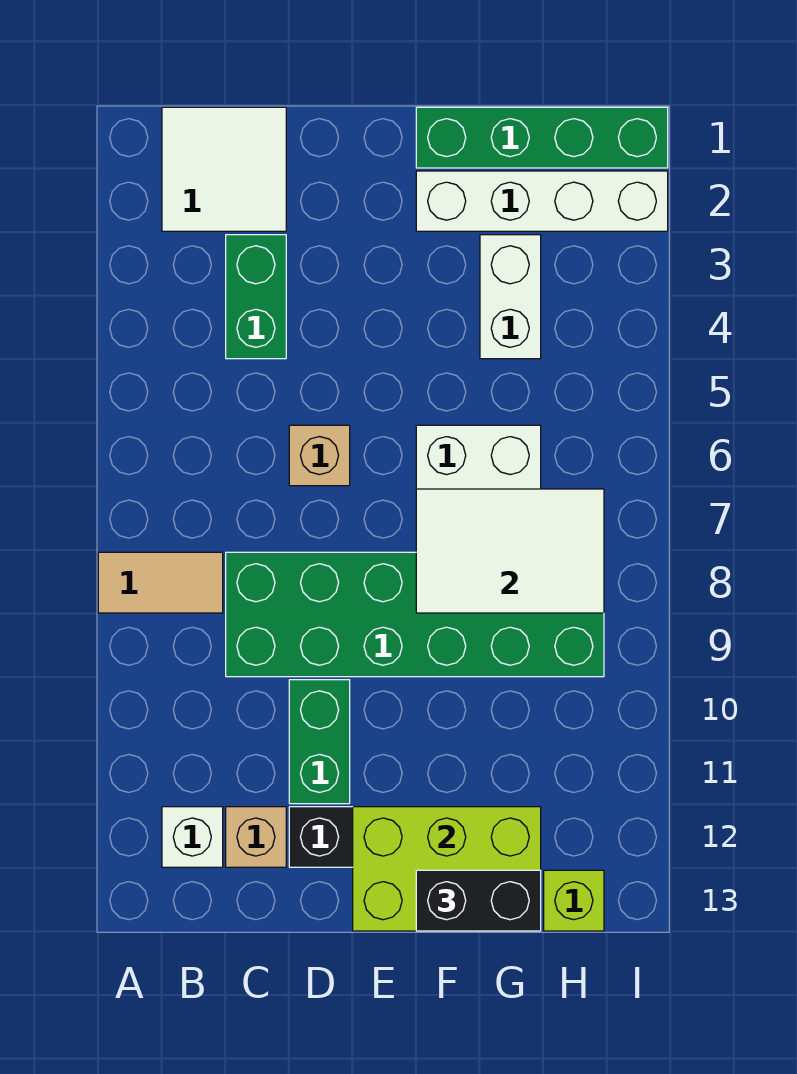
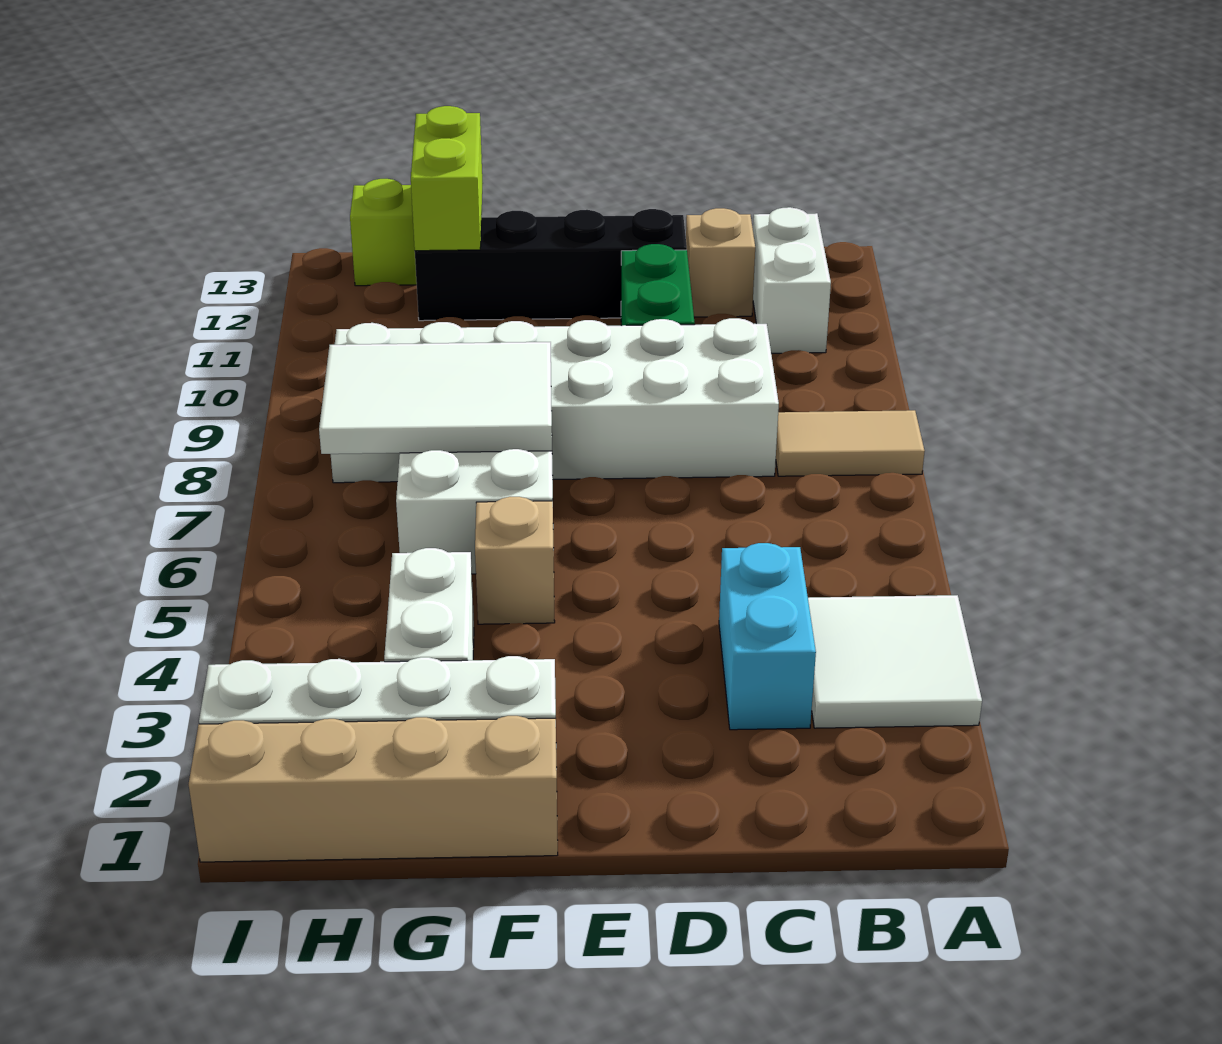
white tile B1:C2 level 1 -> white tile A3:B4 level 1
white brick B12 level 1 -> white brick B11:B12 level 1
green brick C3:C4 level 1 -> cyan brick C3:C4 level 1
green brick C8:H9 level 1 -> white brick C8:H9 level 1
tan brick D6 level 1 -> tan brick F5 level 1
lime brick E12:G13 level 2 -> lime brick G12:G13 level 2
green brick F1:I1 level 1 -> tan brick F1:I1 level 1
black brick F13:G13 level 3 -> none

